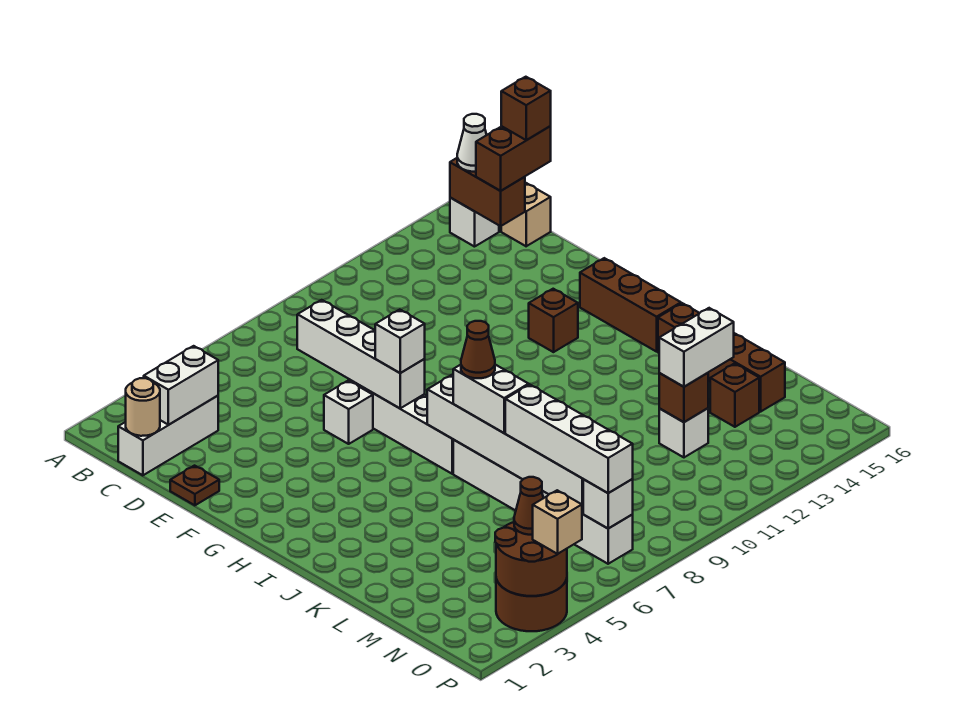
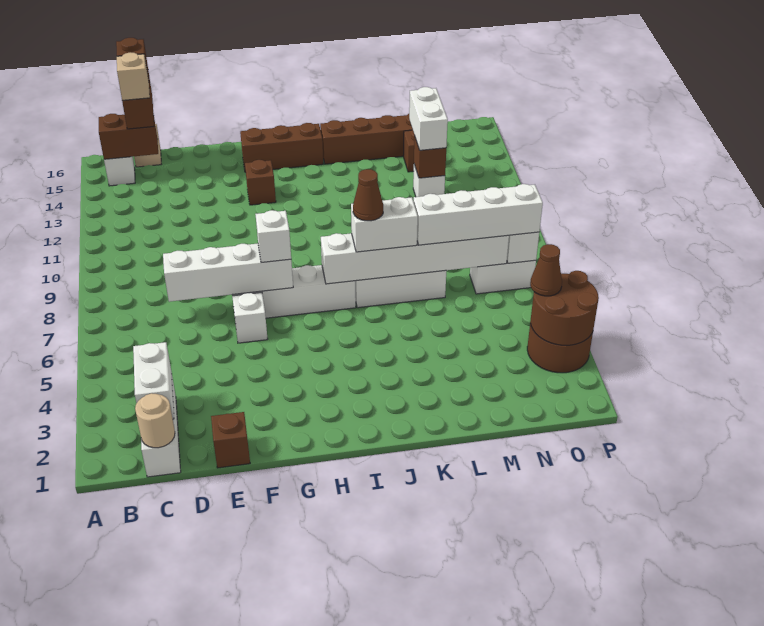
white cone B15 level 3 -> none
brown plate E1 level 1 -> brown brick E1 level 1
tan brick P4 level 3 -> tan brick C15 level 4

